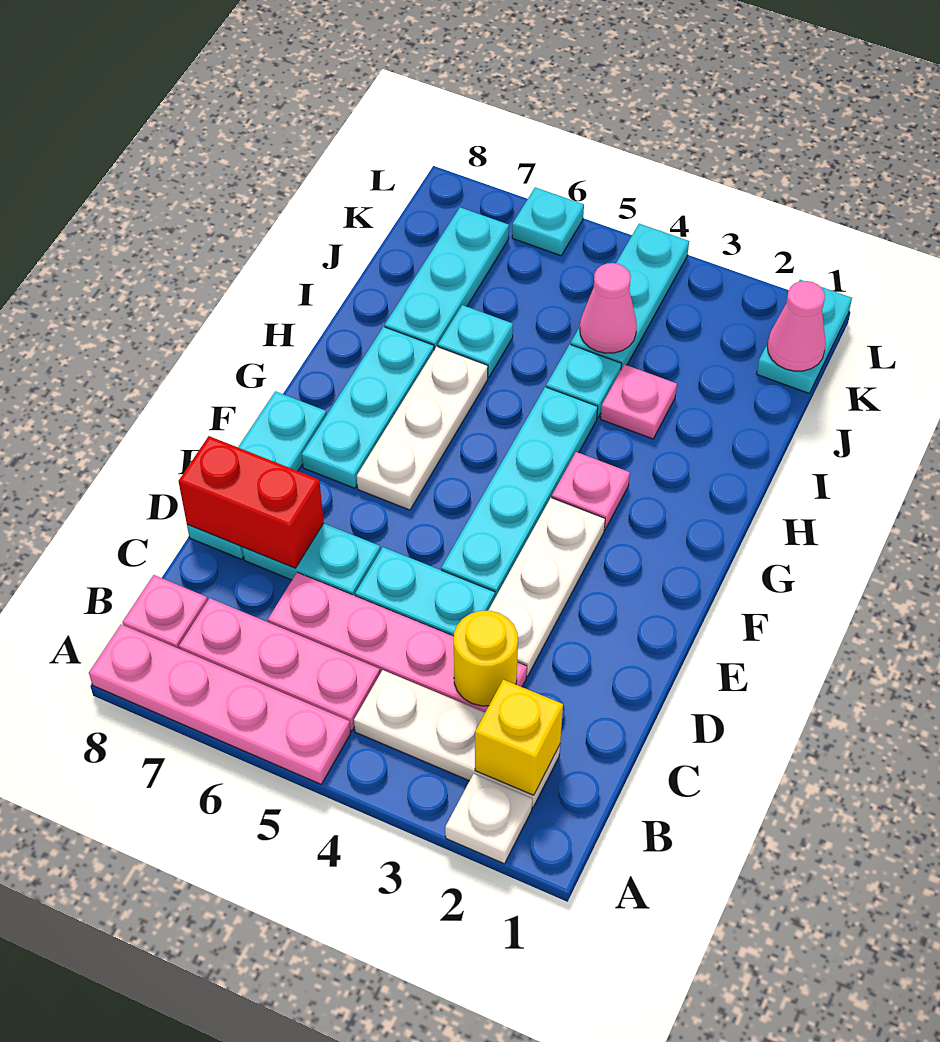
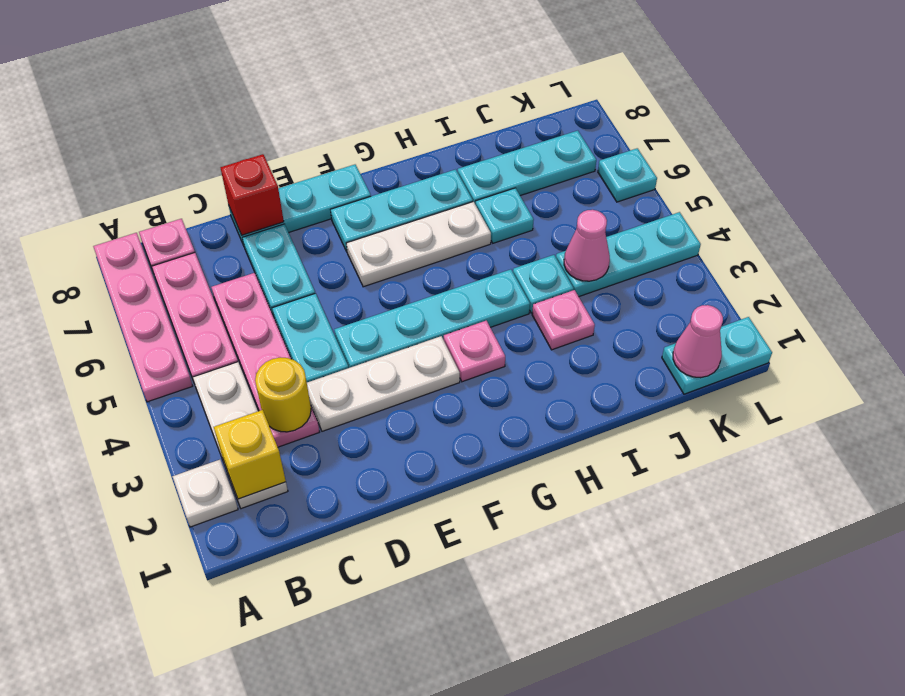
red brick D7:D8 level 2 -> red brick D8 level 2

